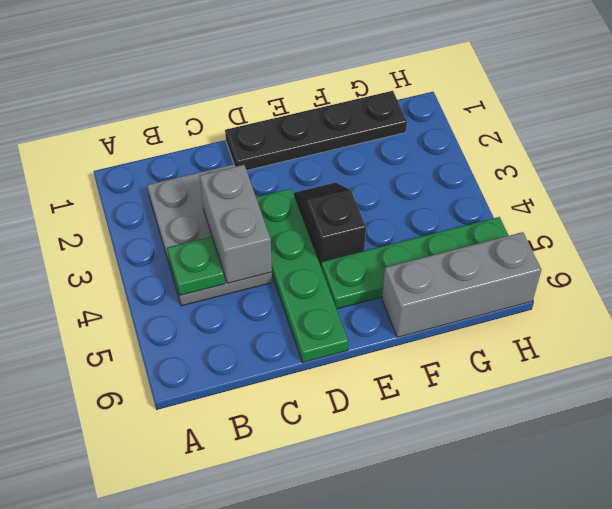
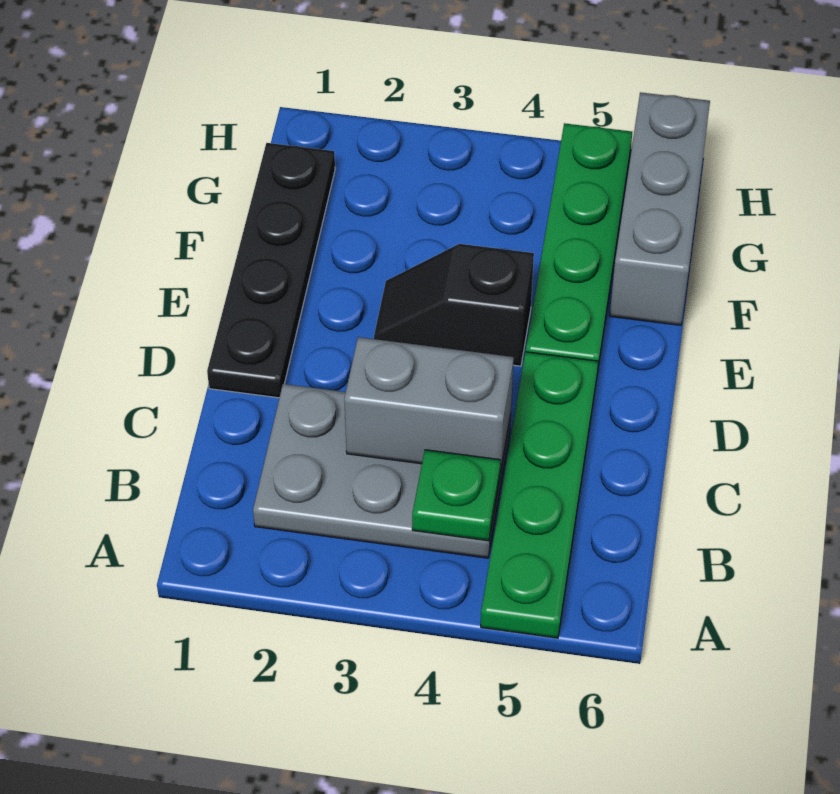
green plate D3:D6 level 1 -> green plate A5:D5 level 1

